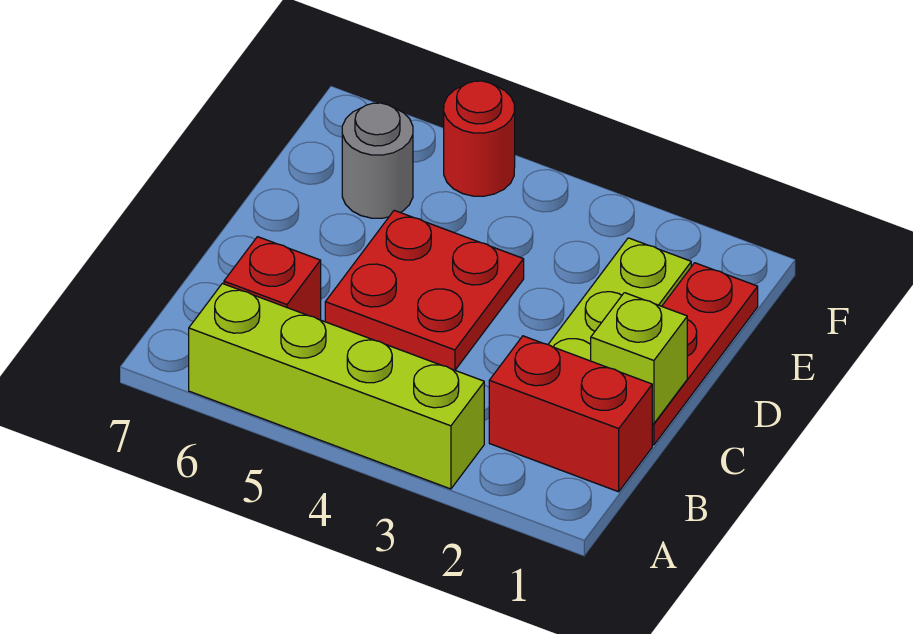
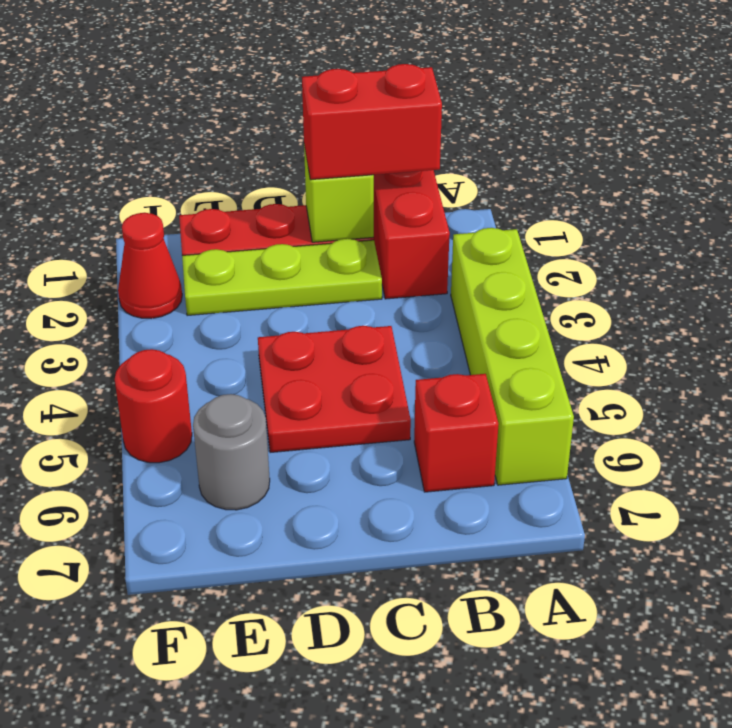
none -> red brick B1:C1 level 3
none -> red cone F2 level 1

